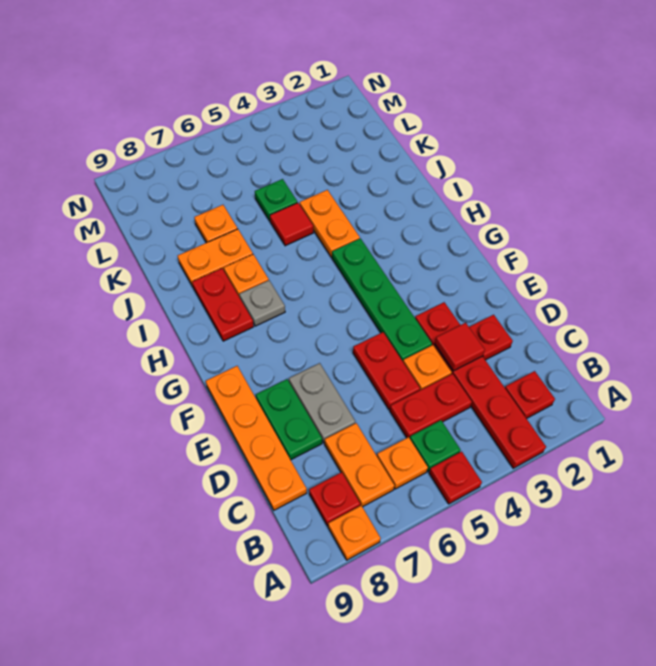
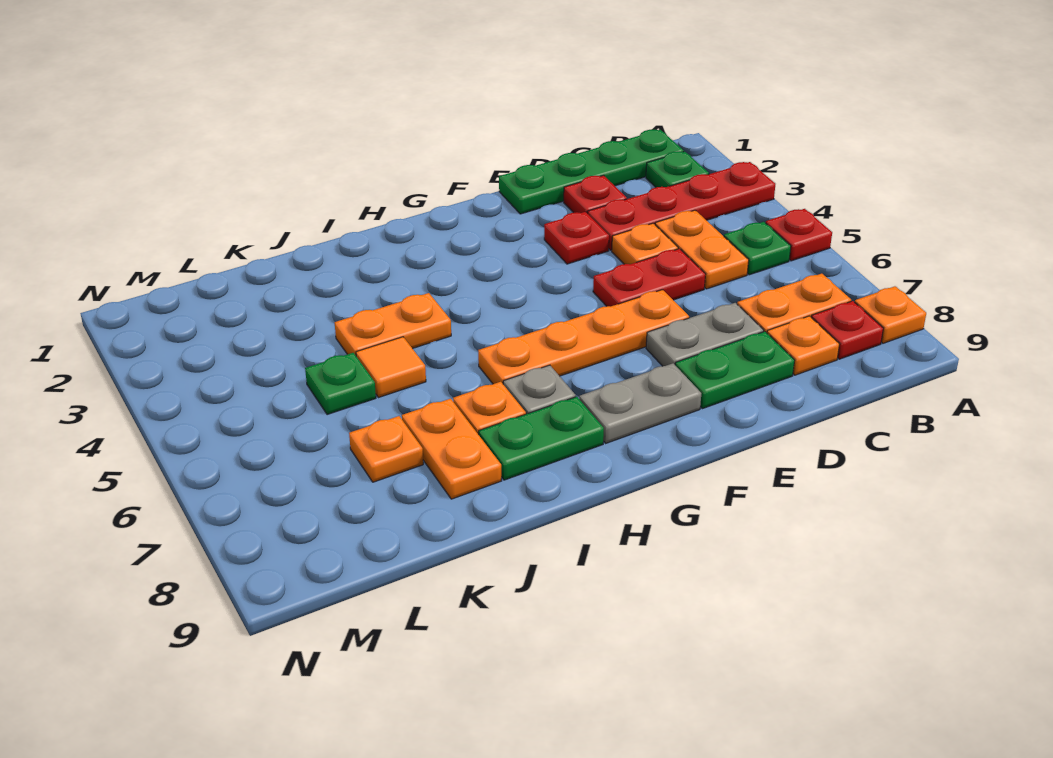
red plate B2 level 1 -> green plate B2 level 1
orange plate B6 level 1 -> orange plate C8 level 1
red plate C4:C5 level 1 -> orange plate C4:C5 level 1
orange plate C9:F9 level 1 -> orange plate E6:H6 level 1
red tile D3 level 2 -> none
green plate E4:H4 level 1 -> green plate B1:E1 level 1
none -> grey plate F8:G8 level 1
red plate H8:I8 level 1 -> green plate H8:I8 level 1
red tile J5 level 1 -> orange tile J5 level 1

